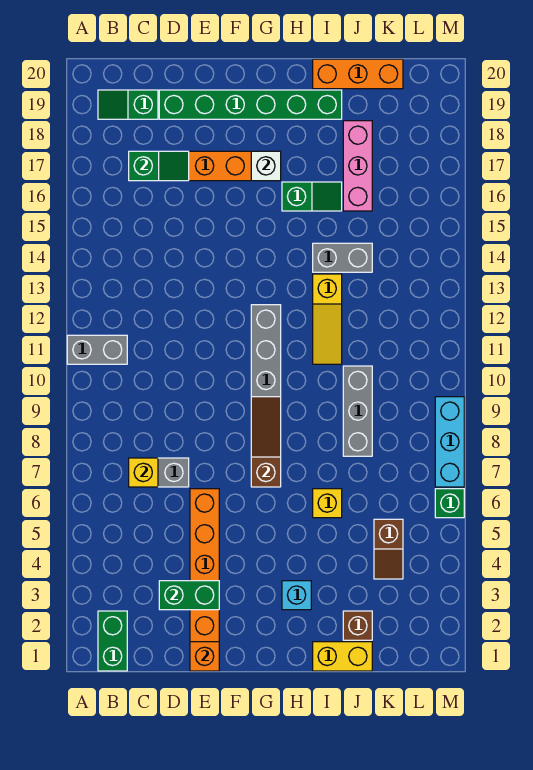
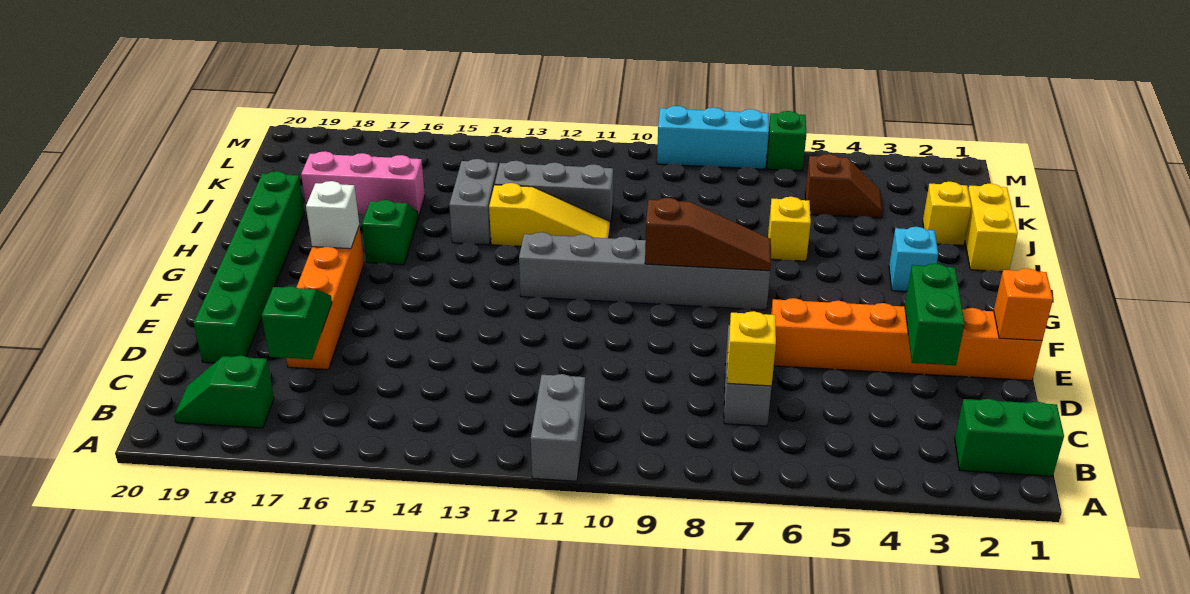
green slope B19:C19 level 1 top C -> green slope B18:B19 level 1 top 18
brown slope G7:G9 level 2 top 7 -> brown slope G7:G9 level 2 top 9
orange brick I20:K20 level 1 -> none
brown brick J2 level 1 -> yellow brick J2 level 1
grey brick J8:J10 level 1 -> grey brick J11:J13 level 1

